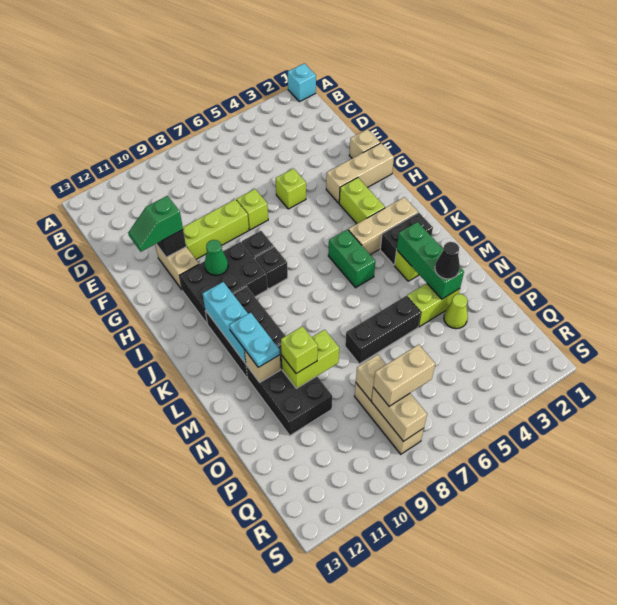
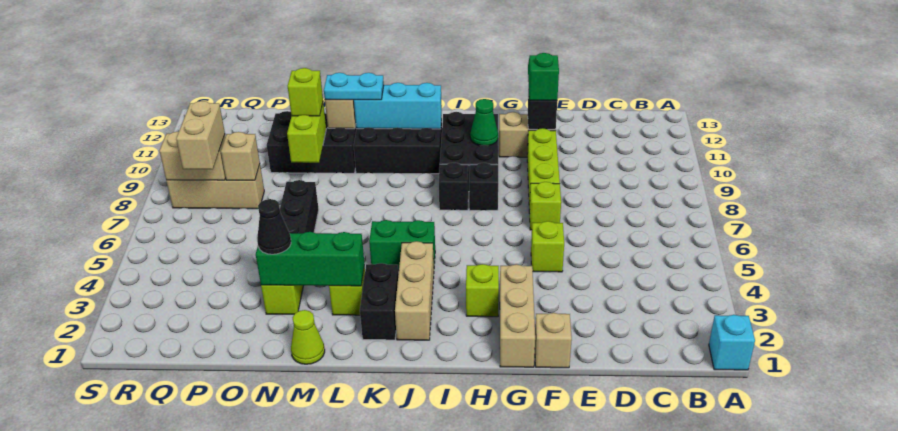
lime brick H3:I3 level 1 -> lime brick H3 level 1
lime cone O3 level 1 -> lime cone M1 level 1

